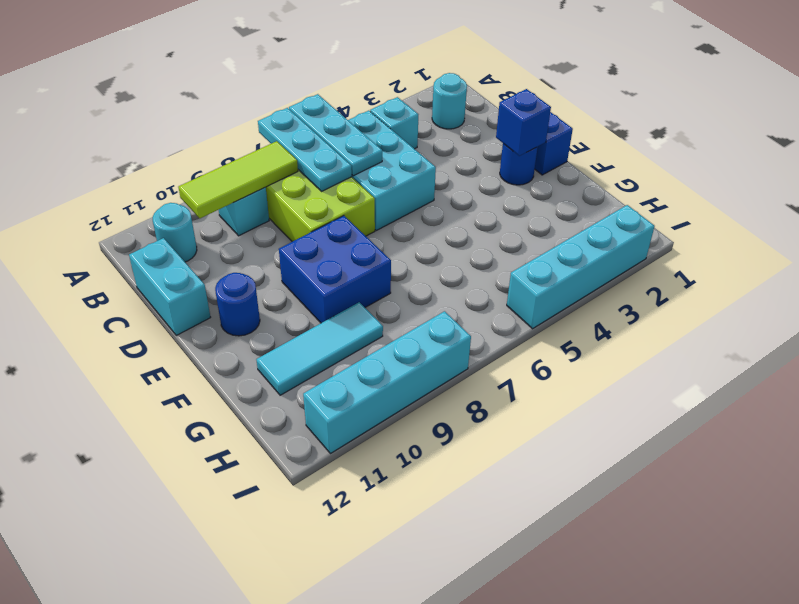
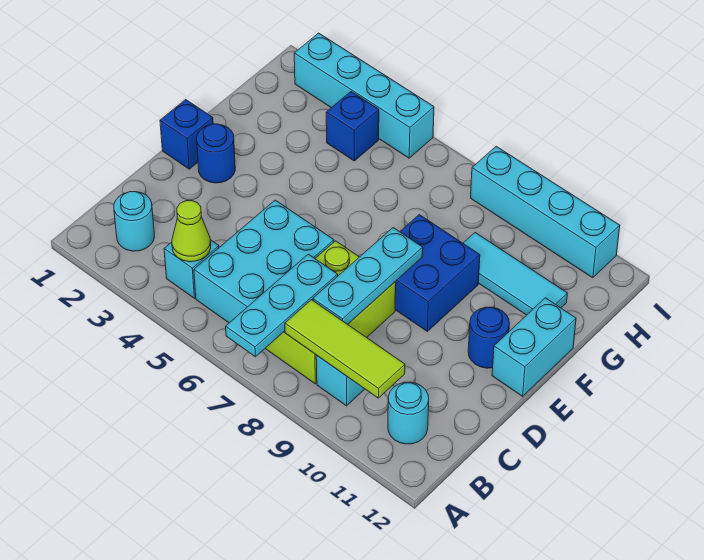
cyan plate A6:C6 level 2 -> cyan plate C8:E8 level 2
none -> lime cone B4 level 2
cyan brick C12:D12 level 1 -> cyan brick E12:F12 level 1
blue brick E2 level 2 -> blue brick H4 level 1

